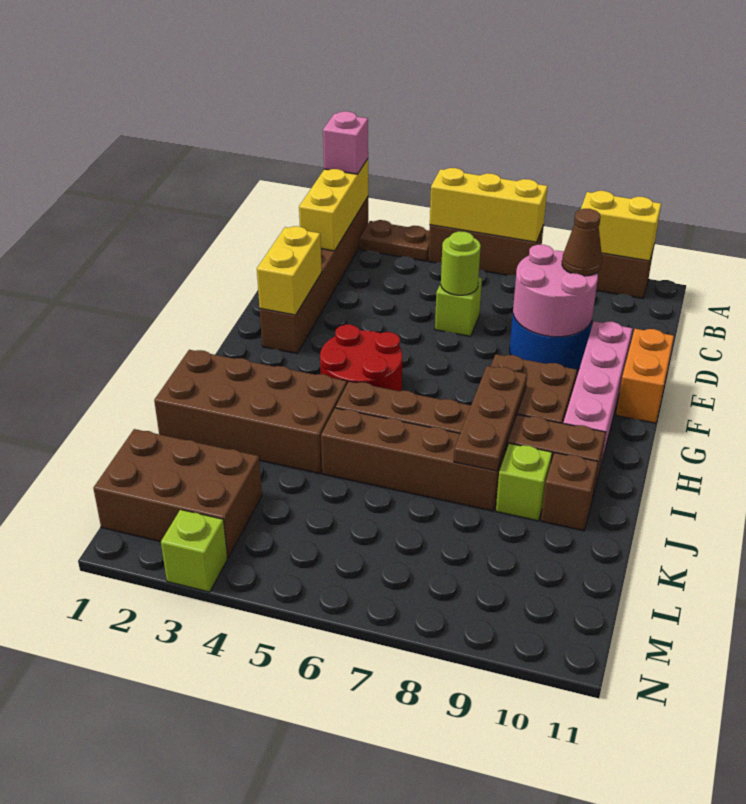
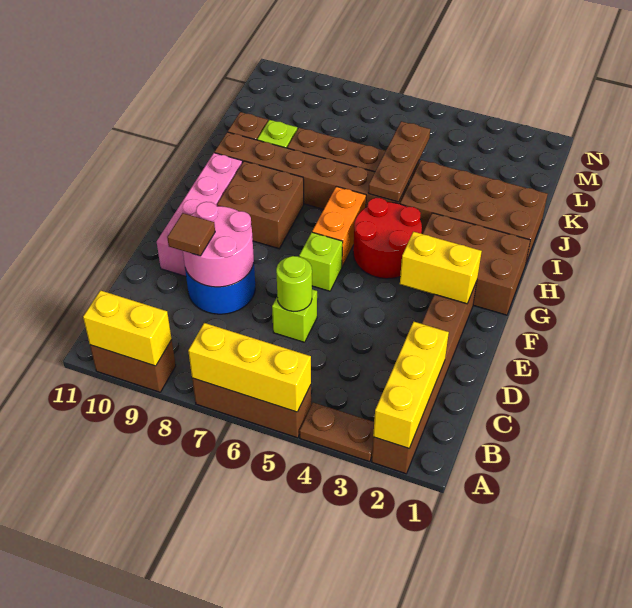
pink brick A2 level 3 -> none
brown cone D9 level 3 -> brown tile D9 level 3
yellow brick E2:F2 level 2 -> yellow brick F2:F3 level 2
orange brick E11:F11 level 1 -> orange brick G6:H6 level 1
brown plate H8:J8 level 2 -> brown plate I5:K5 level 2
brown brick L1:M3 level 1 -> brown brick G1:H3 level 1
lime brick N3 level 1 -> lime brick F6 level 1

